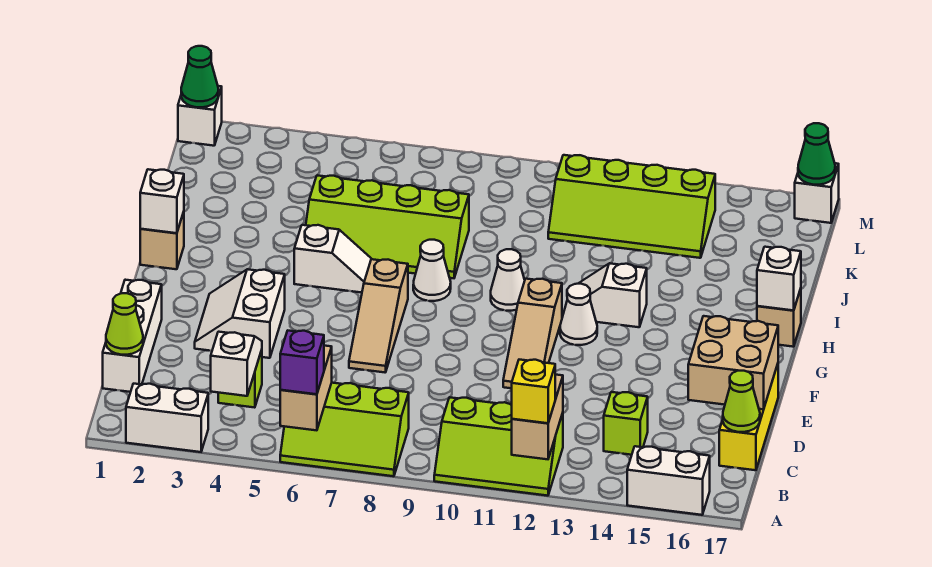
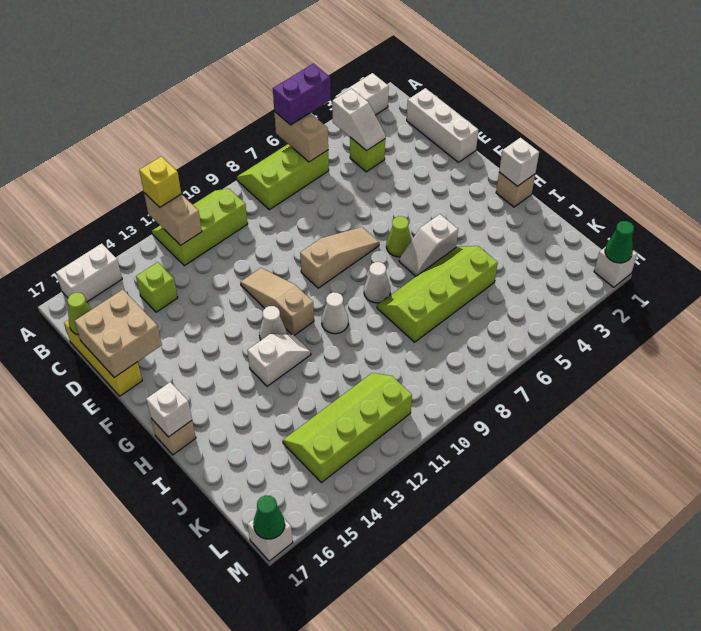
purple brick A6 level 3 -> purple brick A5:A6 level 3
lime cone C1 level 2 -> lime cone G6 level 1
white slope E3:F4 level 1 top 4 -> none
tan slope E7:G7 level 1 top G -> tan slope F7:F9 level 1 top 9

